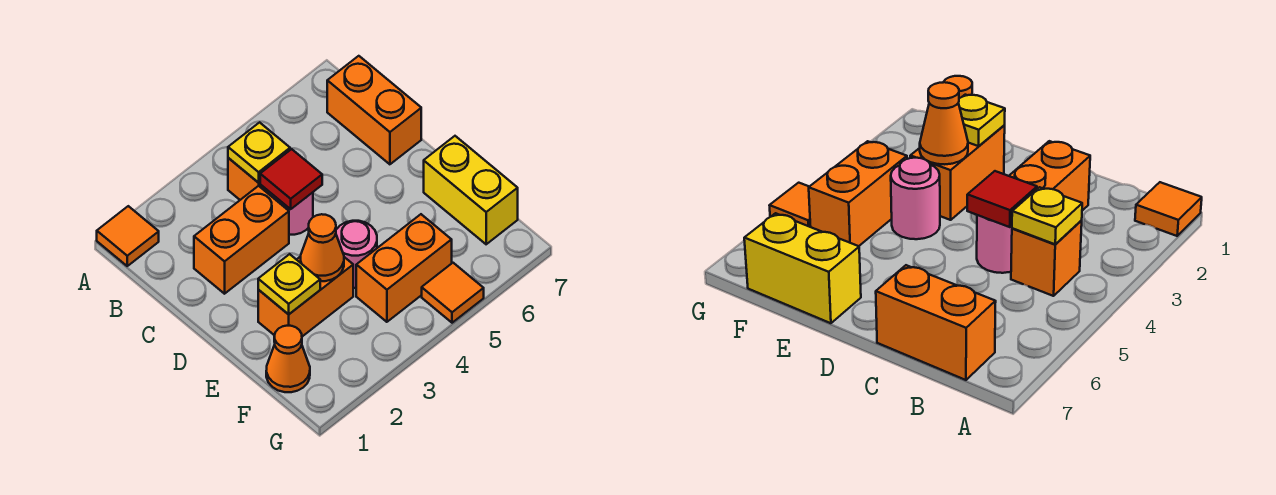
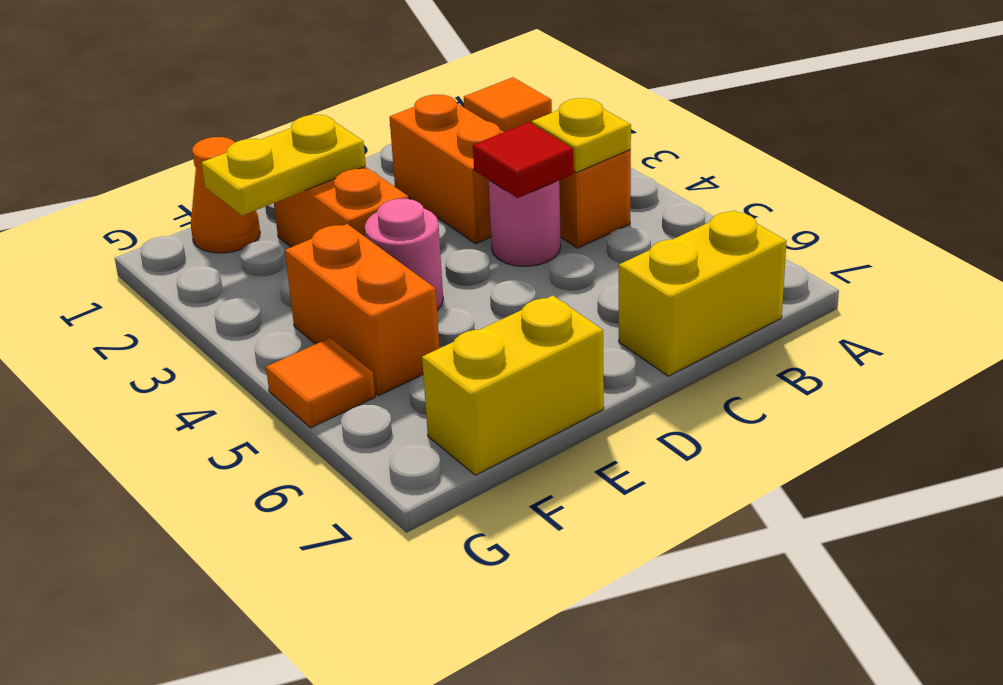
orange brick B7:C7 level 1 -> yellow brick B7:C7 level 1
yellow plate E2 level 2 -> yellow plate E2:F2 level 2
orange cone E3 level 2 -> none

